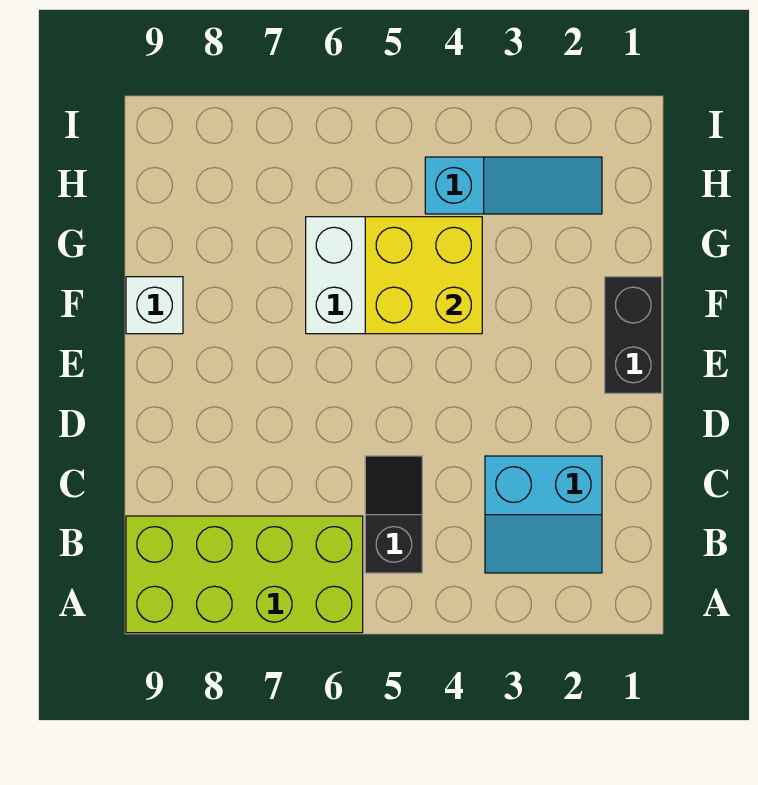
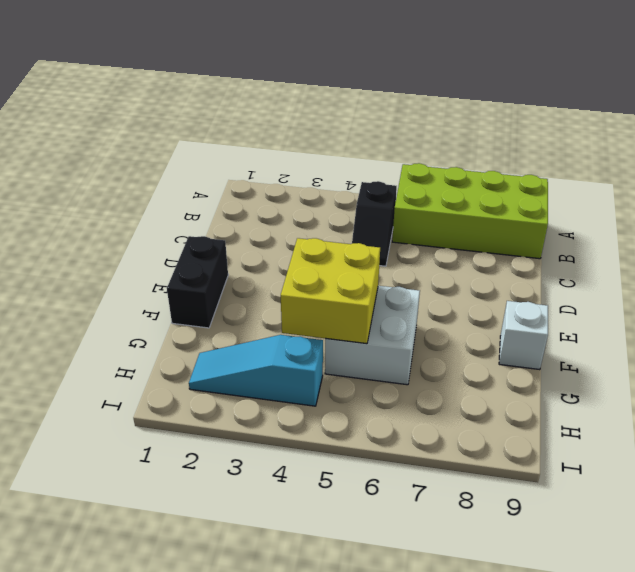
cyan slope B2:C3 level 1 top C -> none

